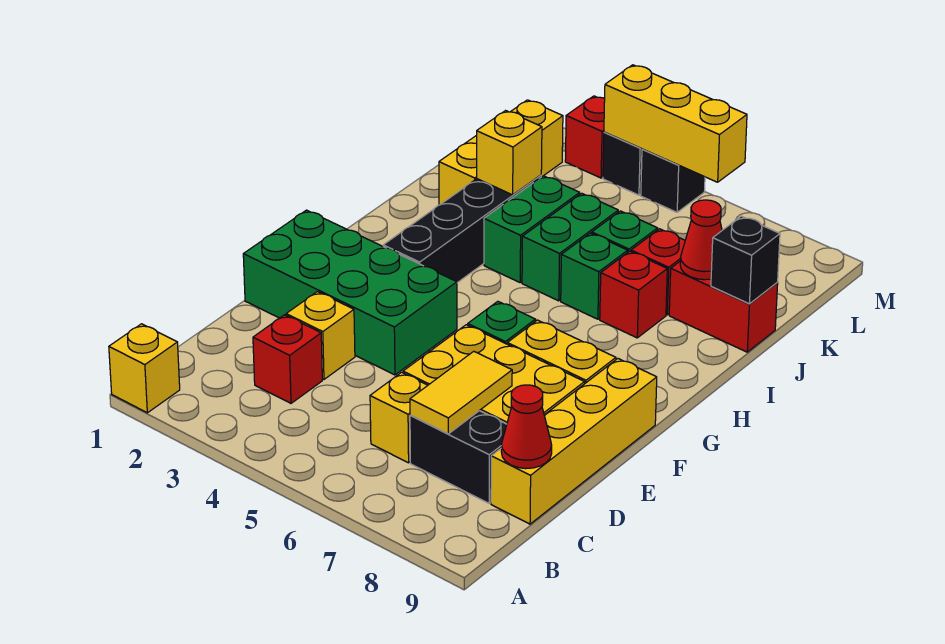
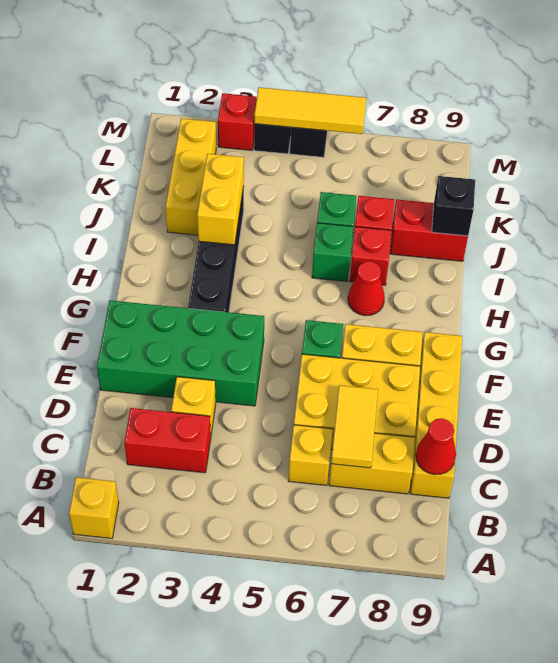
red brick C3 level 1 -> red brick C2:C3 level 1
black brick C7:C8 level 1 -> yellow brick C7:C8 level 1
green brick I4:J4 level 1 -> none
green brick I5:J5 level 1 -> none
yellow brick J3 level 2 -> yellow brick I3:J3 level 2
red cone J8 level 2 -> red cone H7 level 1
yellow brick M4:M6 level 2 -> yellow tile M4:M6 level 2

